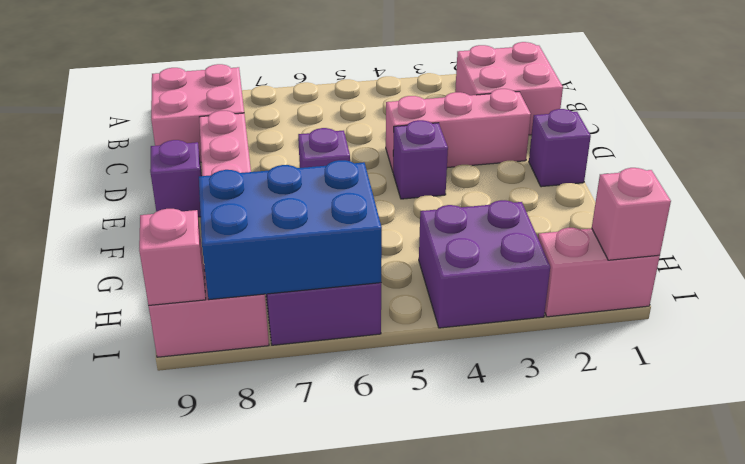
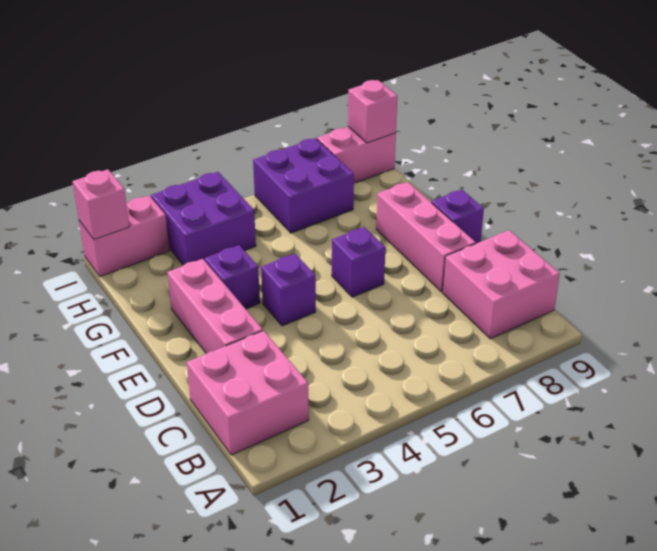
pink brick D2:D4 level 1 -> pink brick D2:F2 level 1
purple brick E1 level 1 -> purple brick F3 level 1
blue brick H6:I8 level 2 -> none

